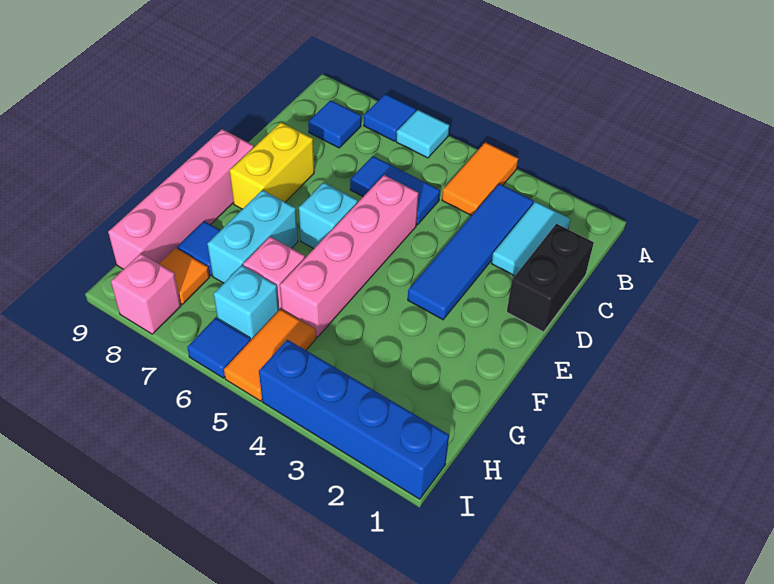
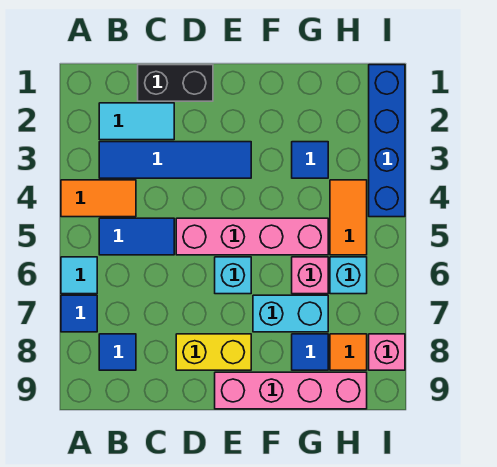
blue tile C5:C6 level 1 -> blue tile B5:C5 level 1
orange tile H5:I5 level 1 -> orange tile H4:H5 level 1
blue tile I6 level 1 -> blue tile G3 level 1

